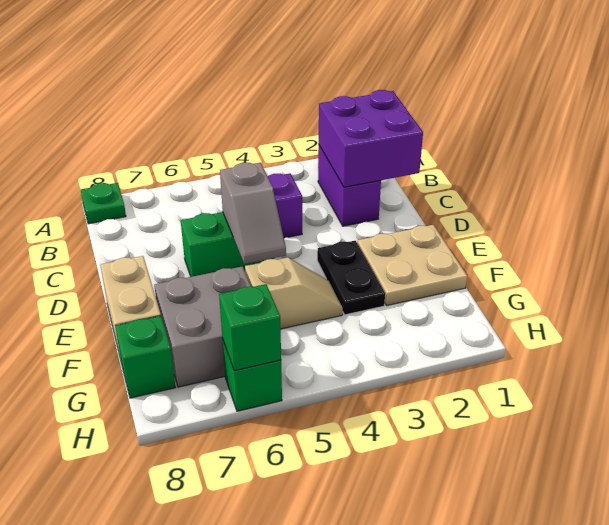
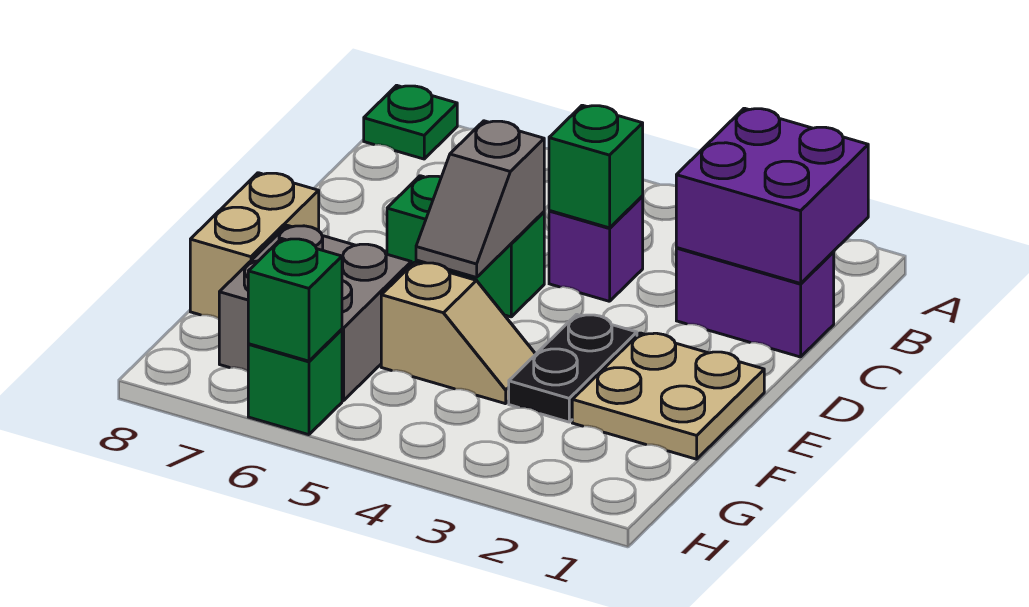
purple brick B2:C2 level 1 -> purple brick C1:C2 level 1
green brick G8 level 1 -> green brick C4 level 2

